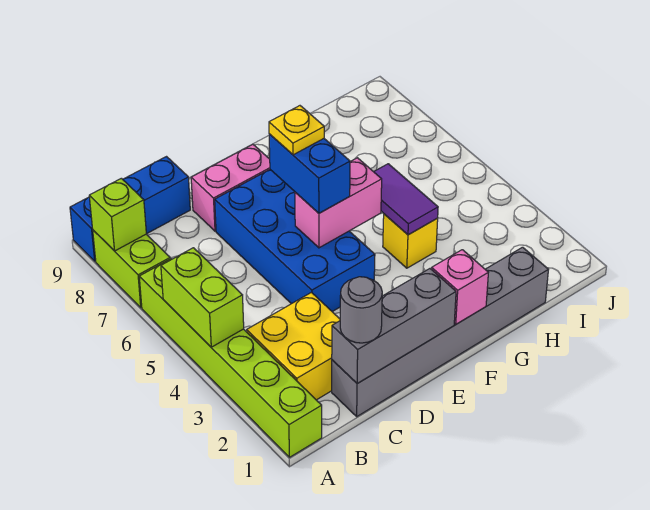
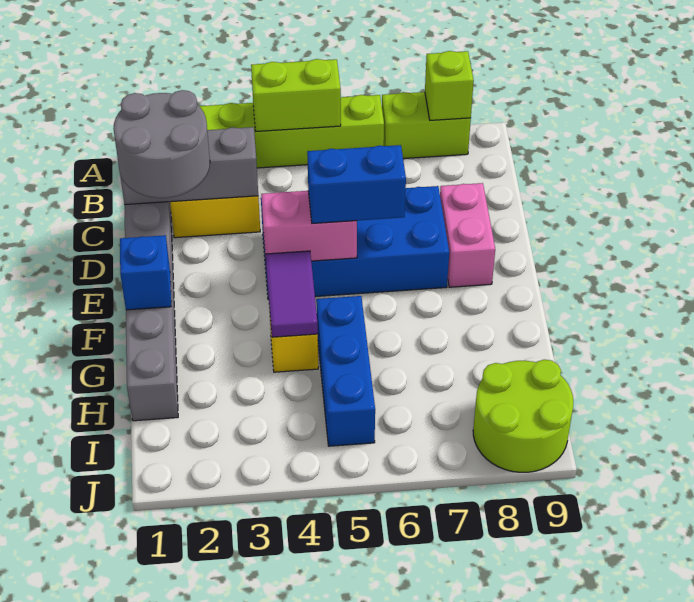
blue brick A9:C9 level 1 -> blue brick G5:I5 level 1
grey brick C1:E1 level 2 -> grey brick C1:C3 level 2
grey round brick C1 level 3 -> grey round brick C1:D2 level 3
pink brick E5:F5 level 2 -> pink brick E4:E5 level 2
yellow plate E6 level 4 -> none
pink brick F1 level 2 -> blue brick F1 level 2
purple tile G4:G5 level 2 -> purple tile F4:G4 level 2
none -> lime round brick I8:J9 level 1

